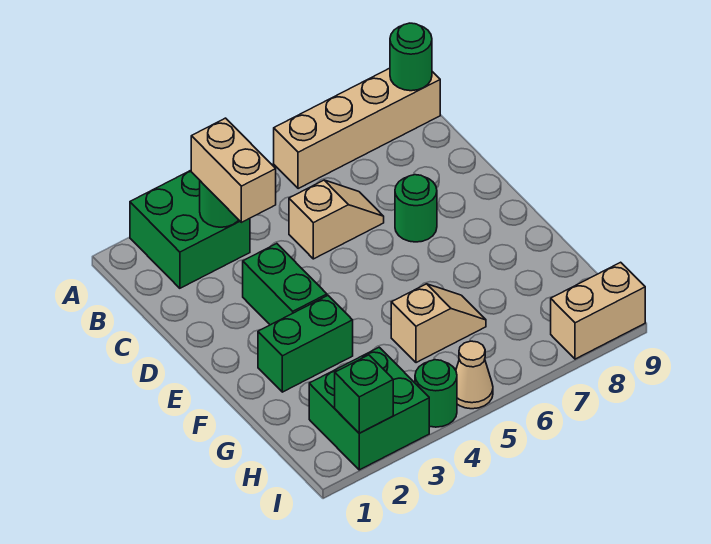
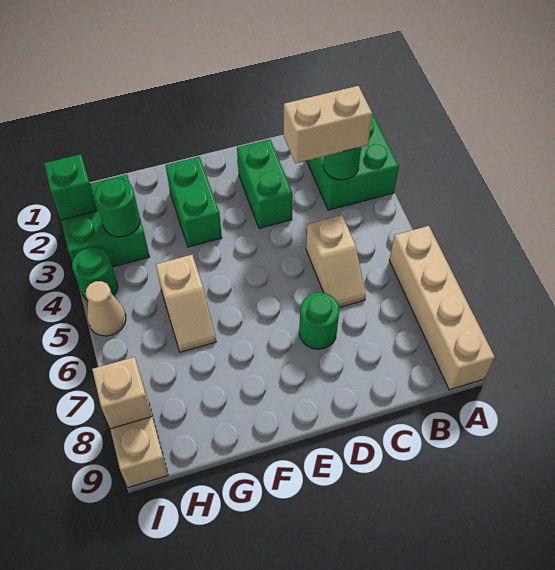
green round brick A9 level 2 -> green round brick H3 level 2
green brick D3:E3 level 1 -> green brick D2:D3 level 1
none -> tan brick I8 level 2

